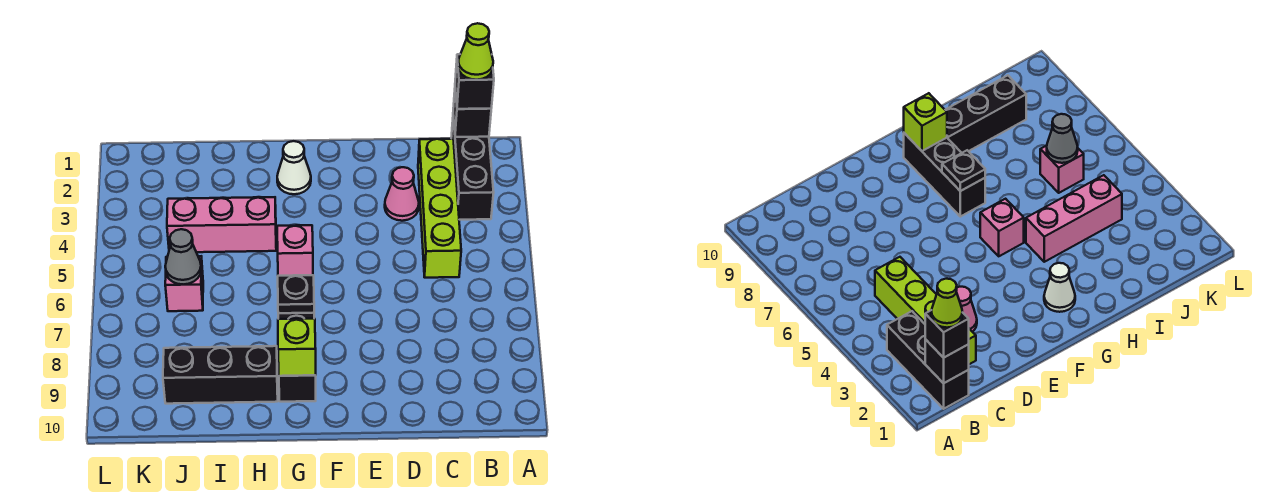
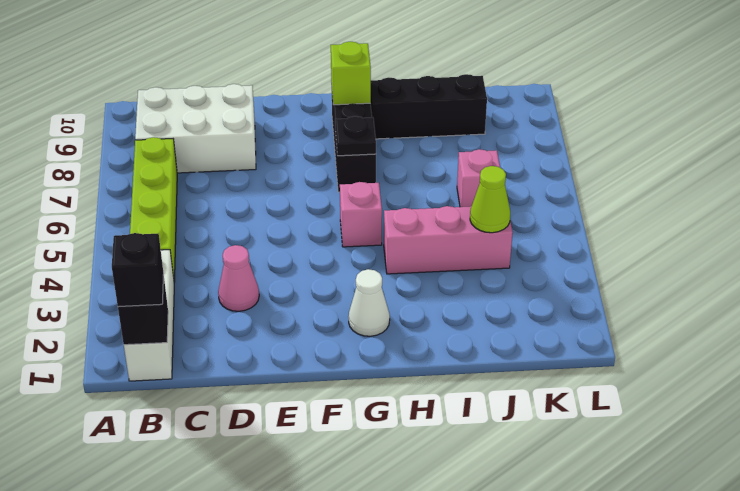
black brick B1:B3 level 1 -> white brick B1:B3 level 1
lime cone B1 level 4 -> lime cone J4 level 2
none -> white brick B8:D9 level 1
lime brick C2:C5 level 1 -> lime brick B4:B7 level 1
grey cone J6 level 2 -> none

